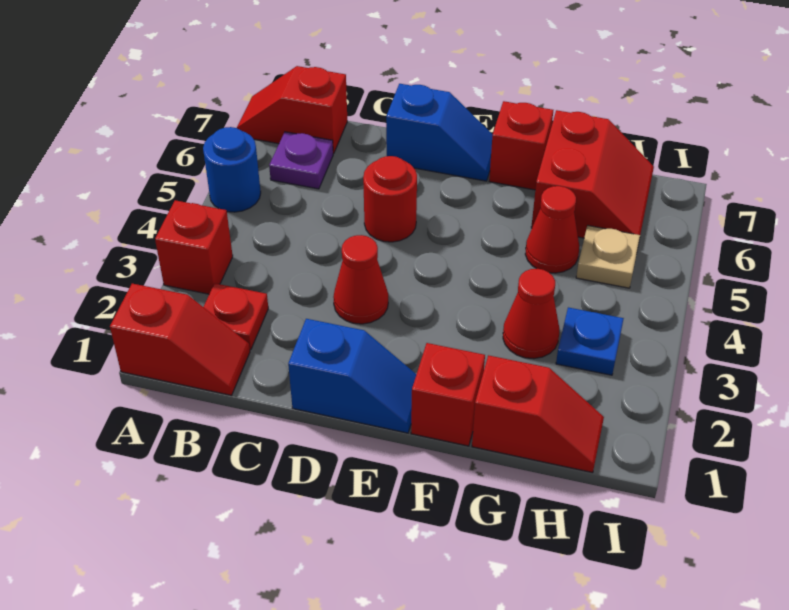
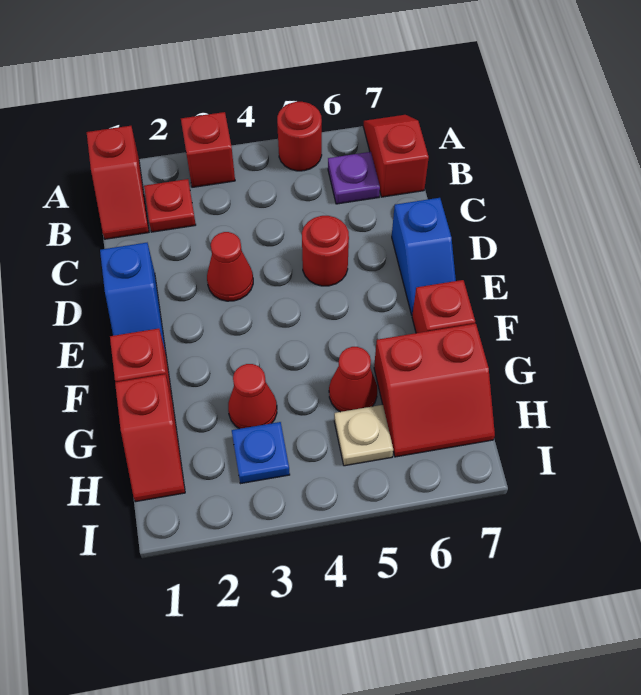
blue round brick A5 level 1 -> red round brick A5 level 1

